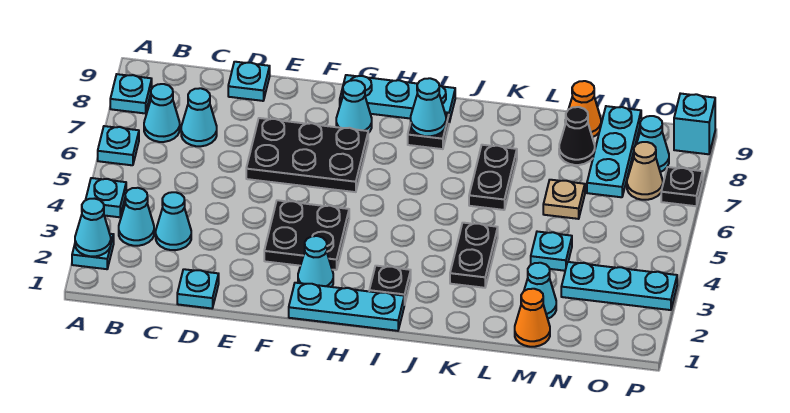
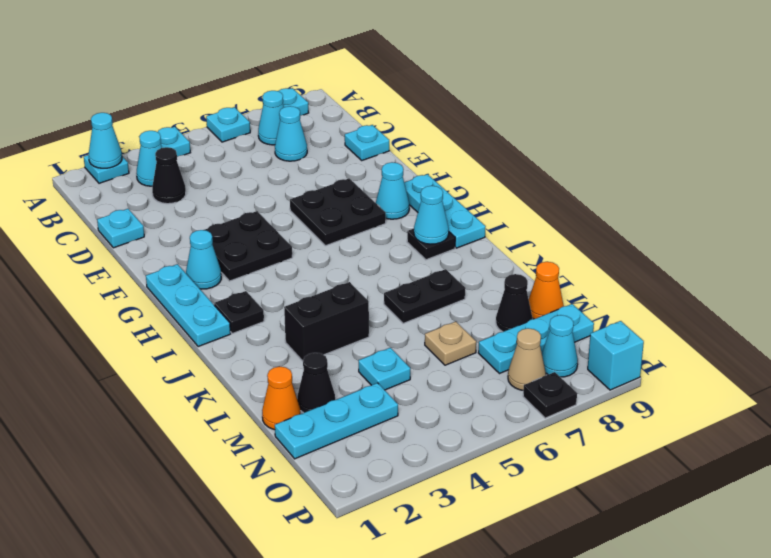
cyan cone C3 level 1 -> black cone C3 level 1
black plate E6:G7 level 1 -> black plate F6:G7 level 1
black plate K3:K4 level 1 -> black brick K3:K4 level 1
cyan cone M2 level 1 -> black cone M2 level 1
cyan plate N3:P3 level 1 -> cyan plate N1:N3 level 1

